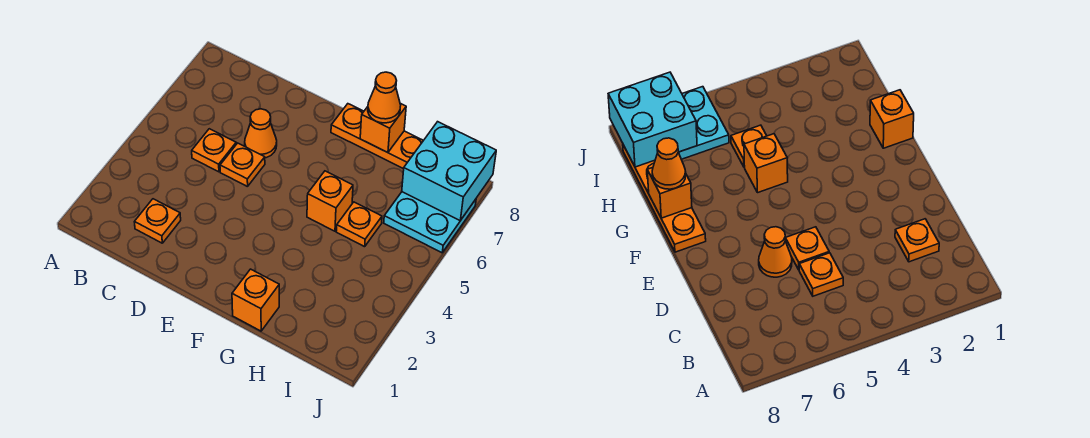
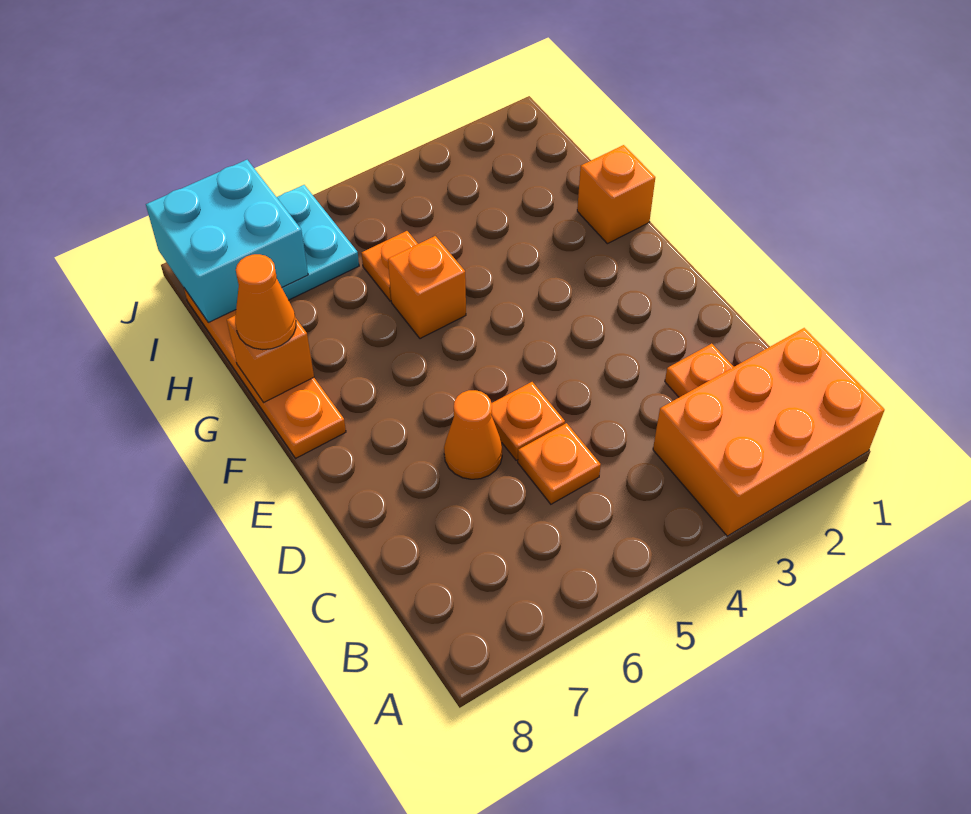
none -> orange brick A1:B3 level 1

